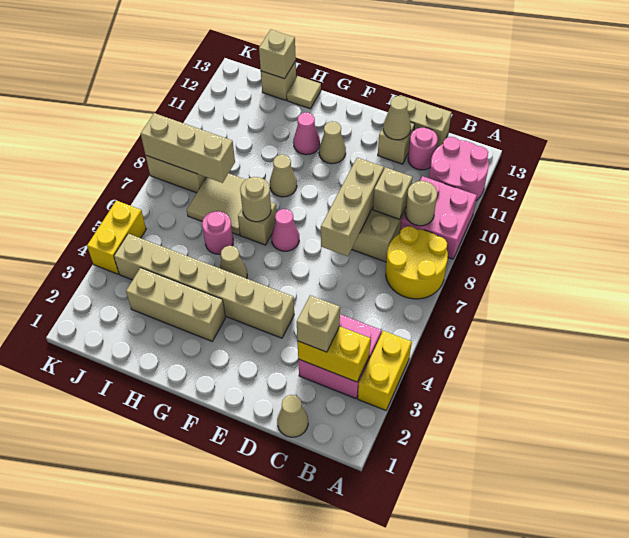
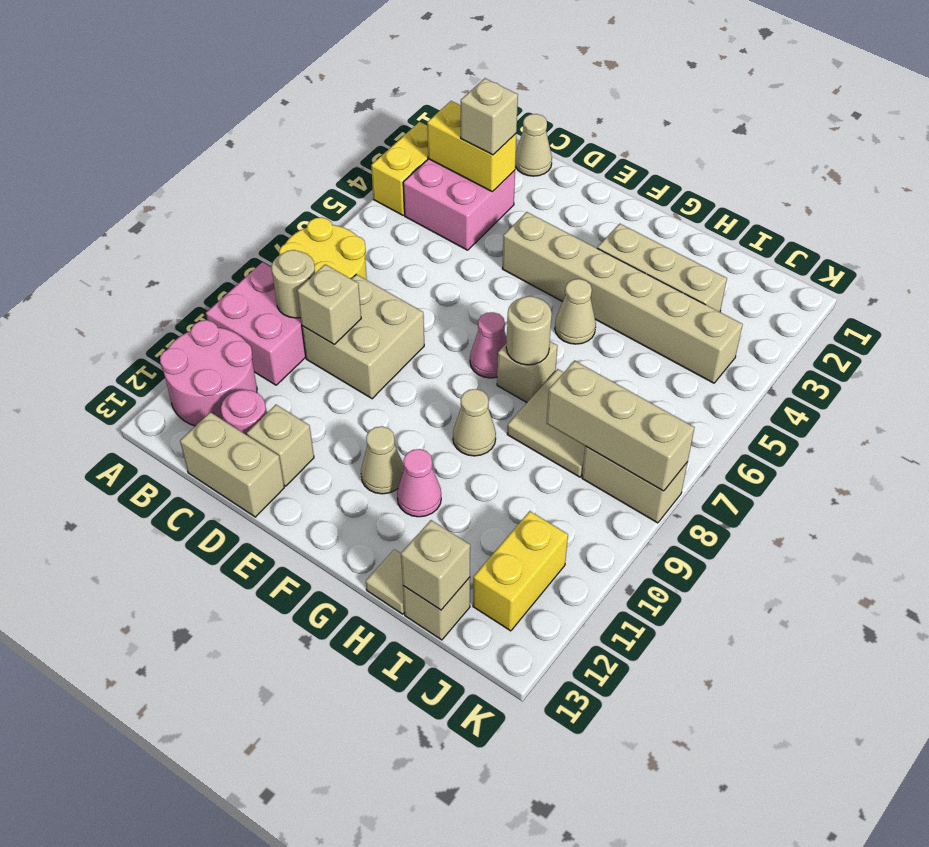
tan brick D7:D9 level 2 -> none
tan cone D12 level 2 -> none
pink round brick H6 level 1 -> none
yellow brick K4:K5 level 1 -> yellow brick J11:J12 level 1

